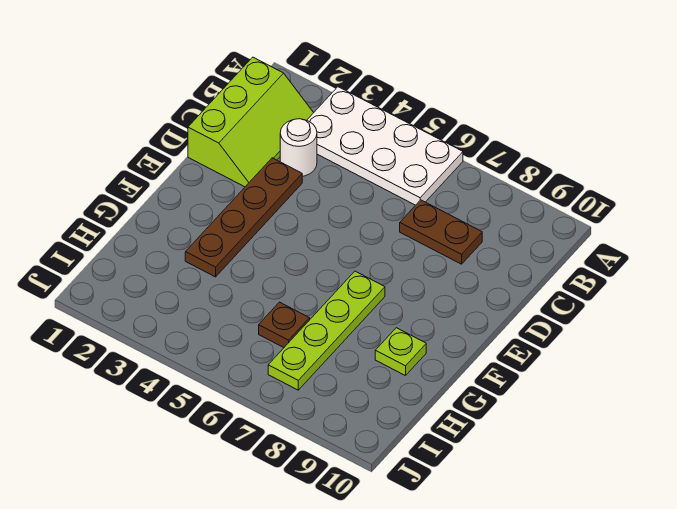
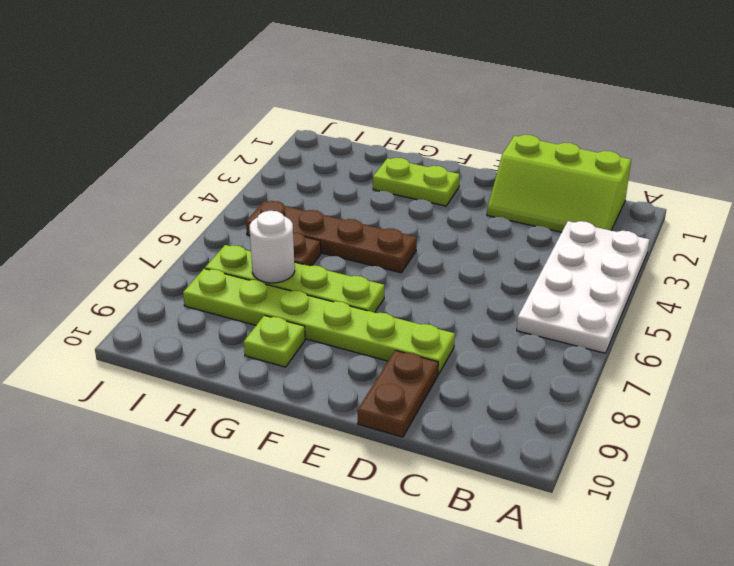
white round brick C3 level 1 -> white round brick H7 level 2
brown plate C7:C8 level 1 -> brown plate D9:D10 level 1
brown plate D3:G3 level 1 -> brown plate F5:I5 level 1
none -> lime plate D8:I8 level 1
none -> lime plate F2:G2 level 1

